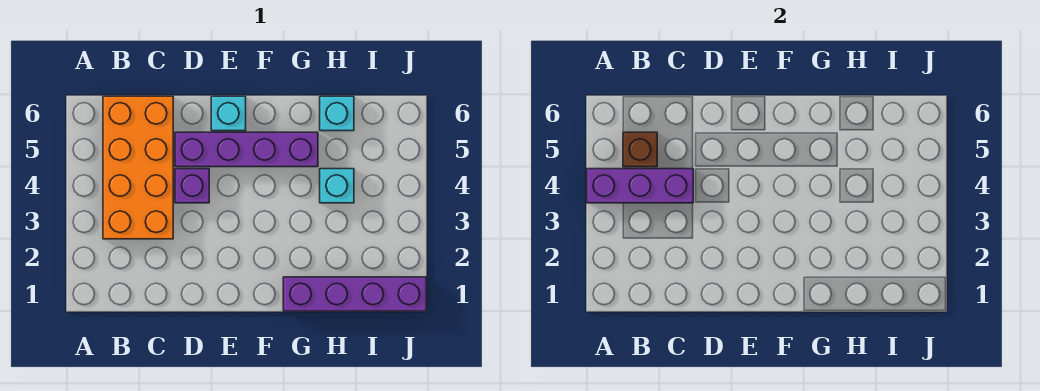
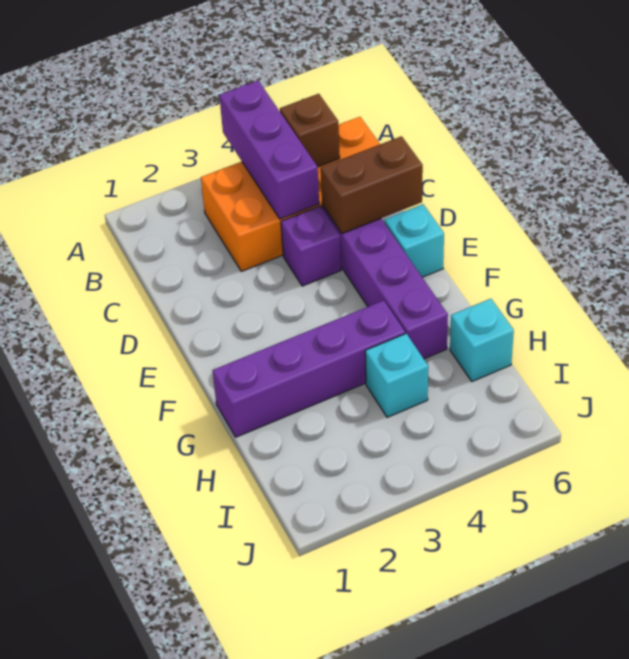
none -> brown brick D5:D6 level 2
purple brick G1:J1 level 1 -> purple brick G1:G4 level 1

